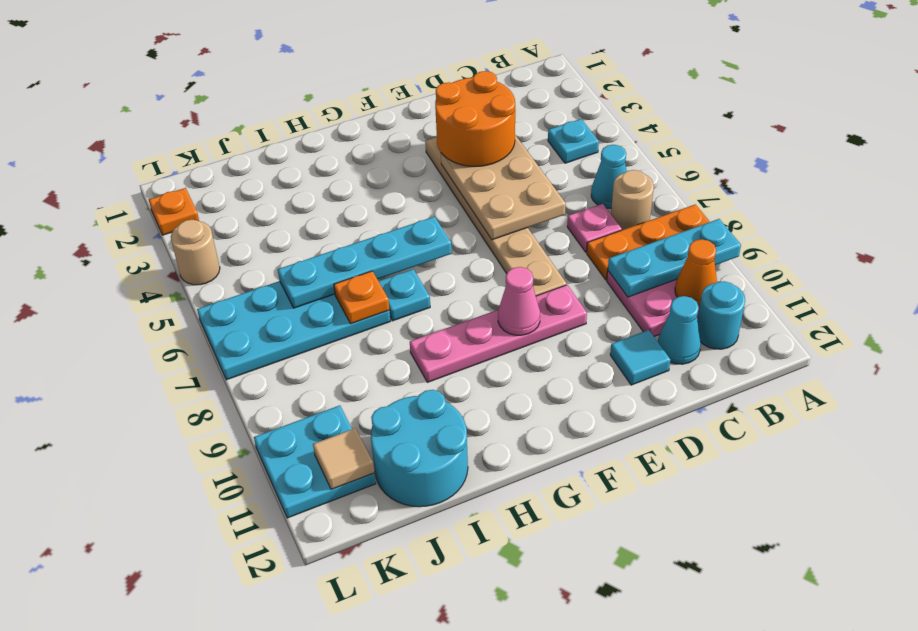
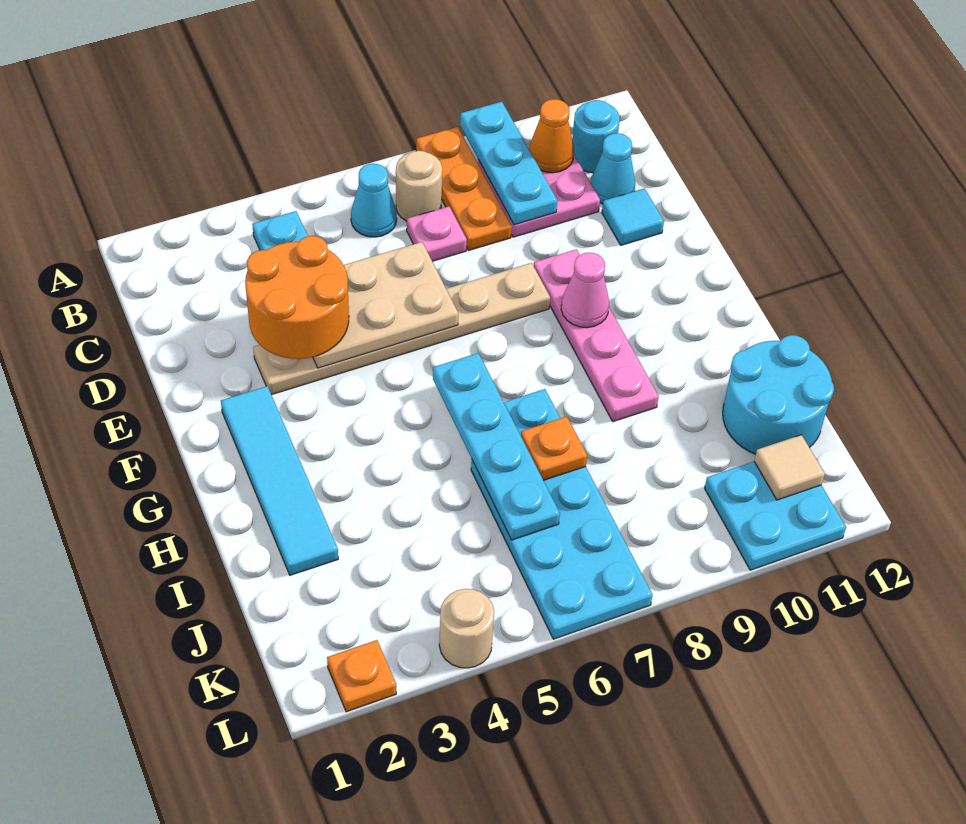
none -> cyan tile F2:I2 level 1

